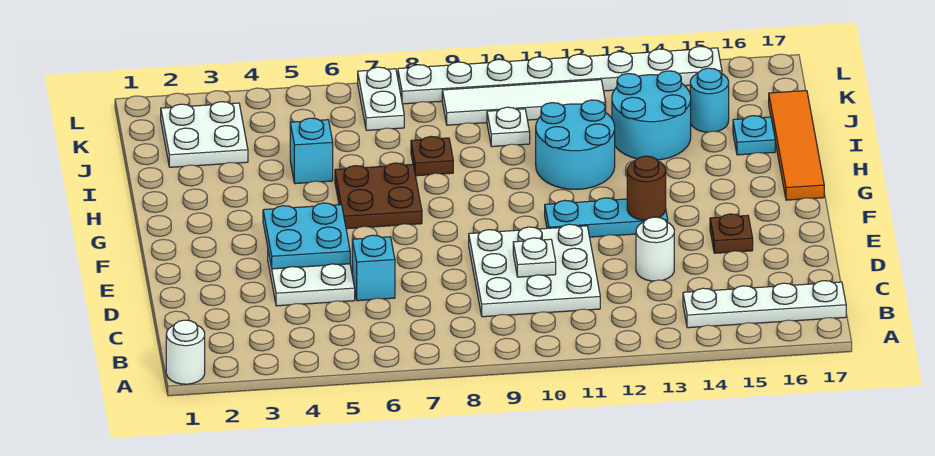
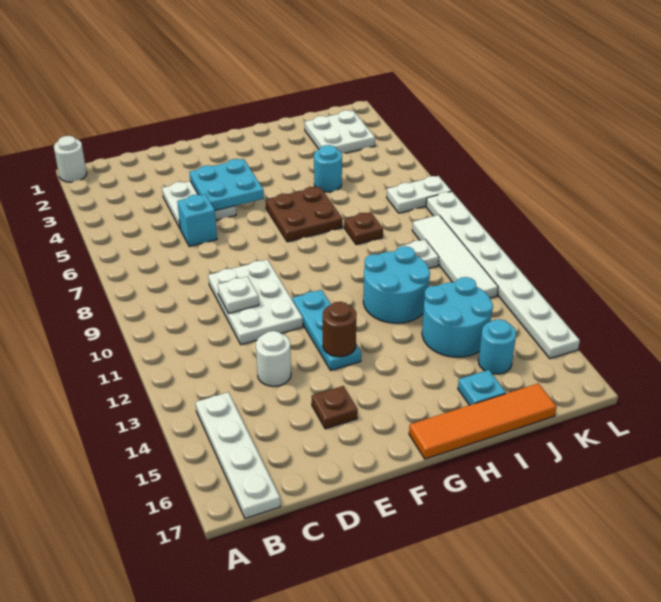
white plate C9:E11 level 1 -> white plate D9:E11 level 1
cyan brick I5 level 1 -> cyan round brick I5 level 1

